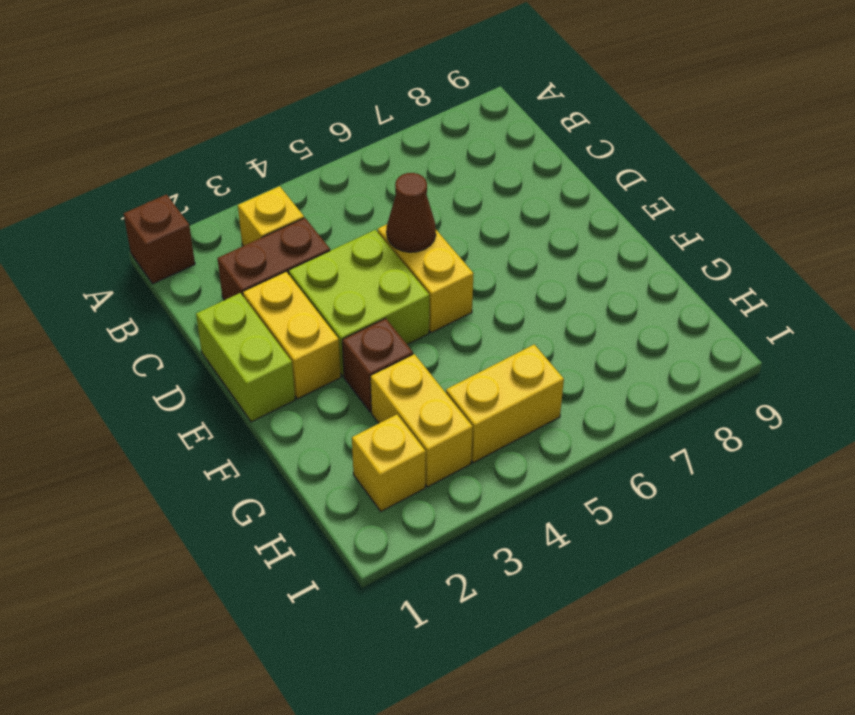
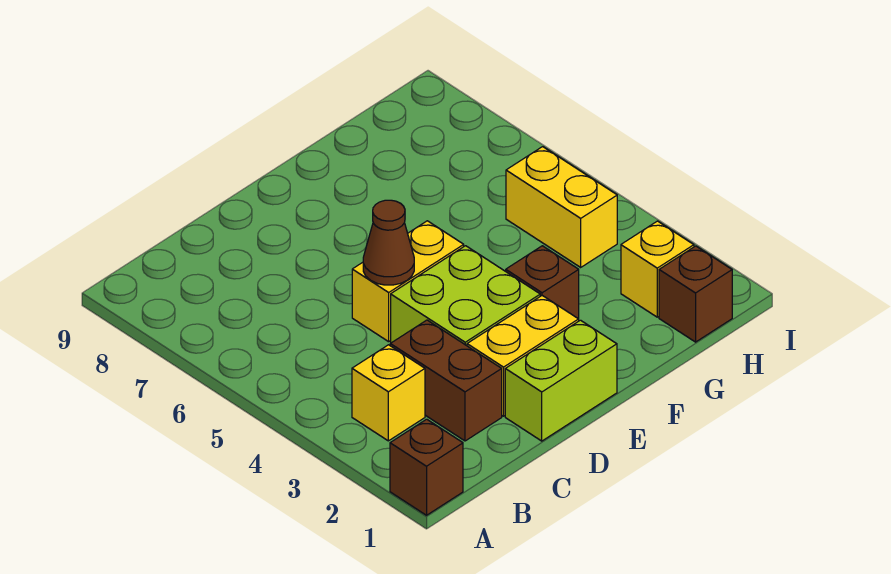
yellow brick G3:H3 level 1 -> none
none -> brown brick H1 level 1

